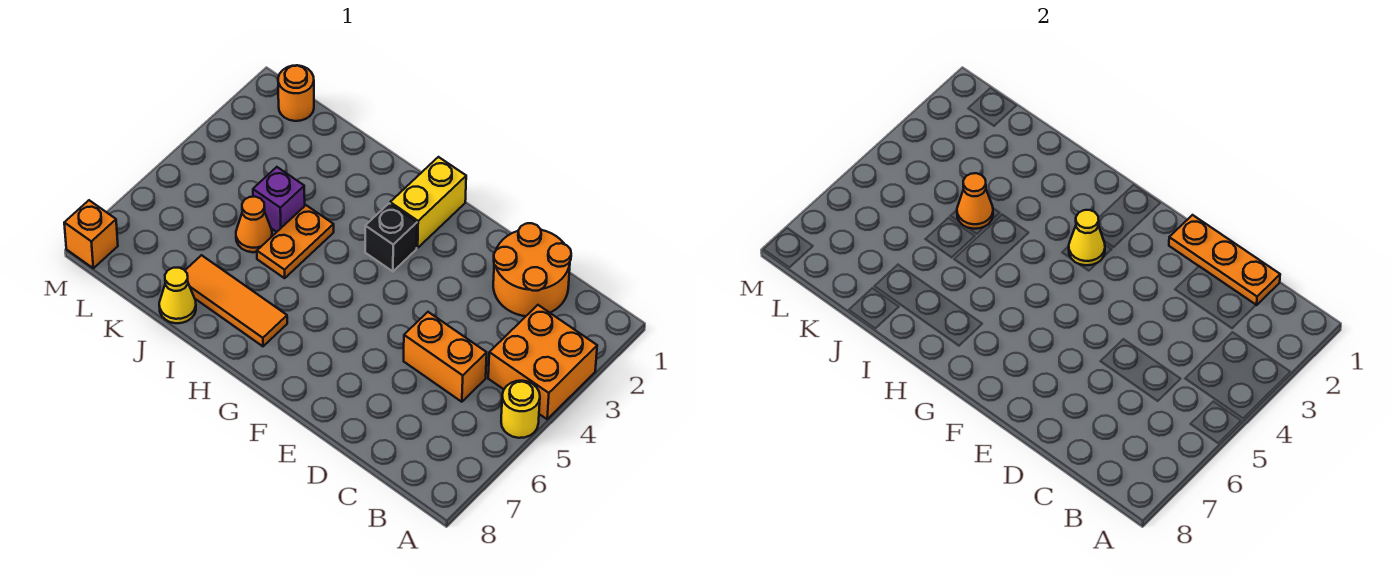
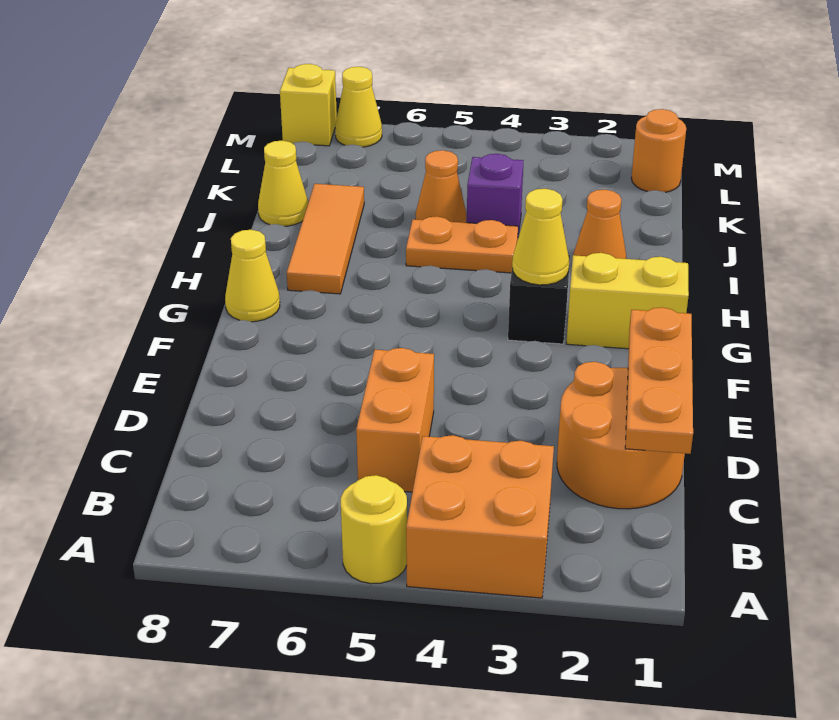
none -> yellow cone G8 level 1
orange cone J4 level 2 -> orange cone I2 level 1
none -> yellow cone M7 level 1
orange brick M8 level 1 -> yellow brick M8 level 1

